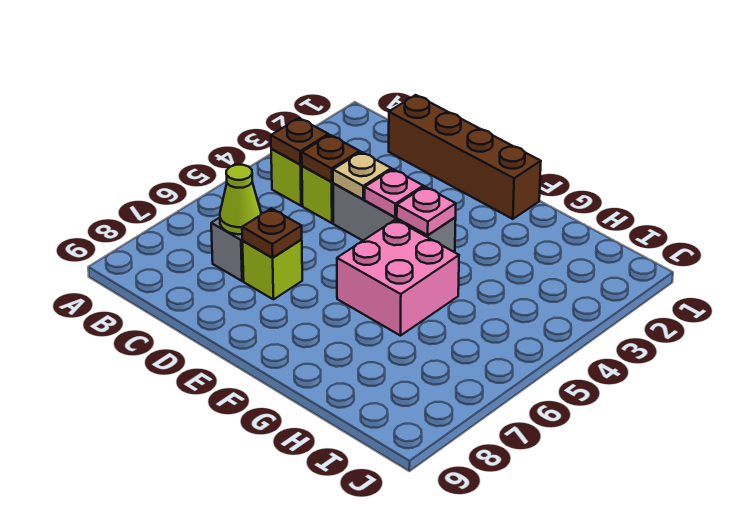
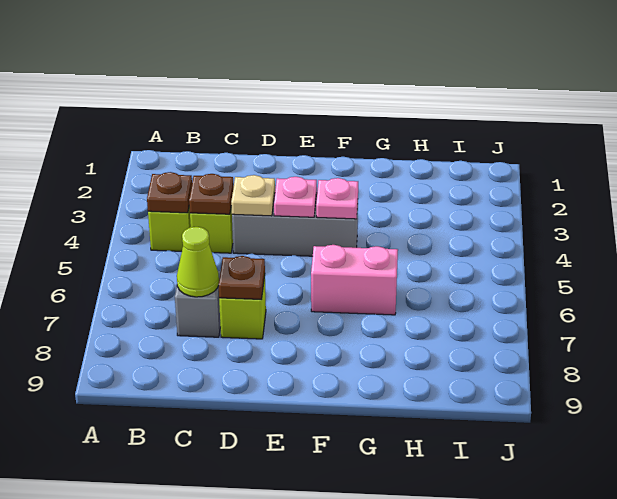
brown brick C1:F1 level 1 -> none
pink brick F5:G6 level 1 -> pink brick F6:G6 level 1

